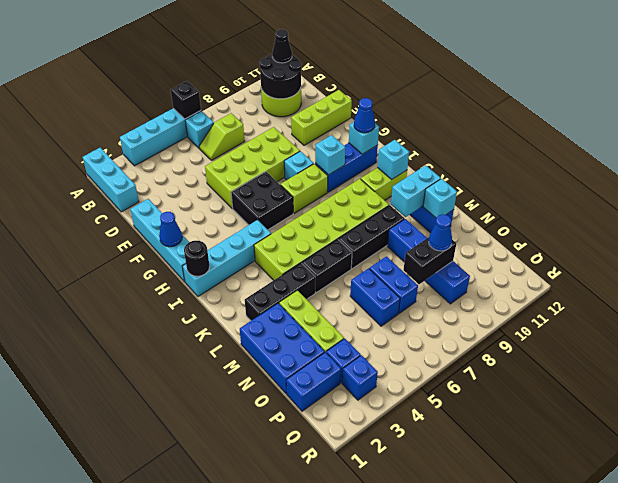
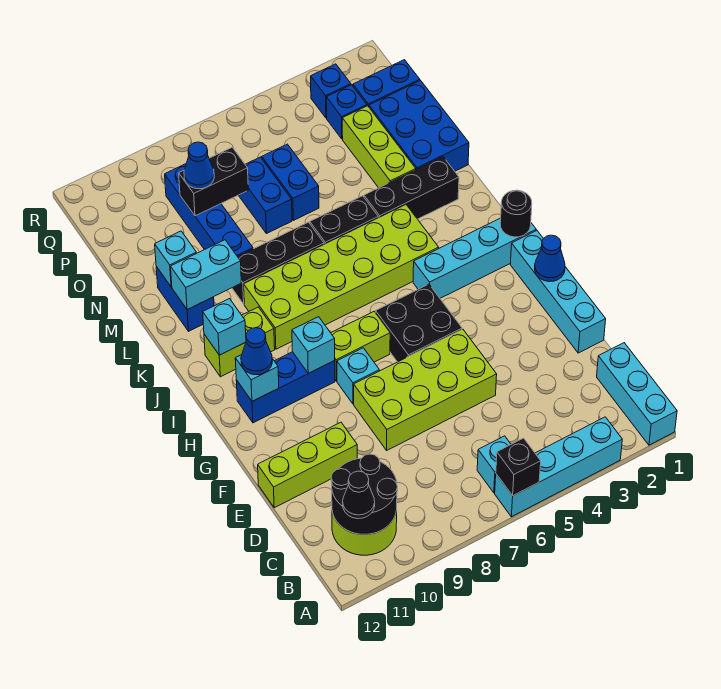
lime slope C6:C7 level 1 top 7 -> none

